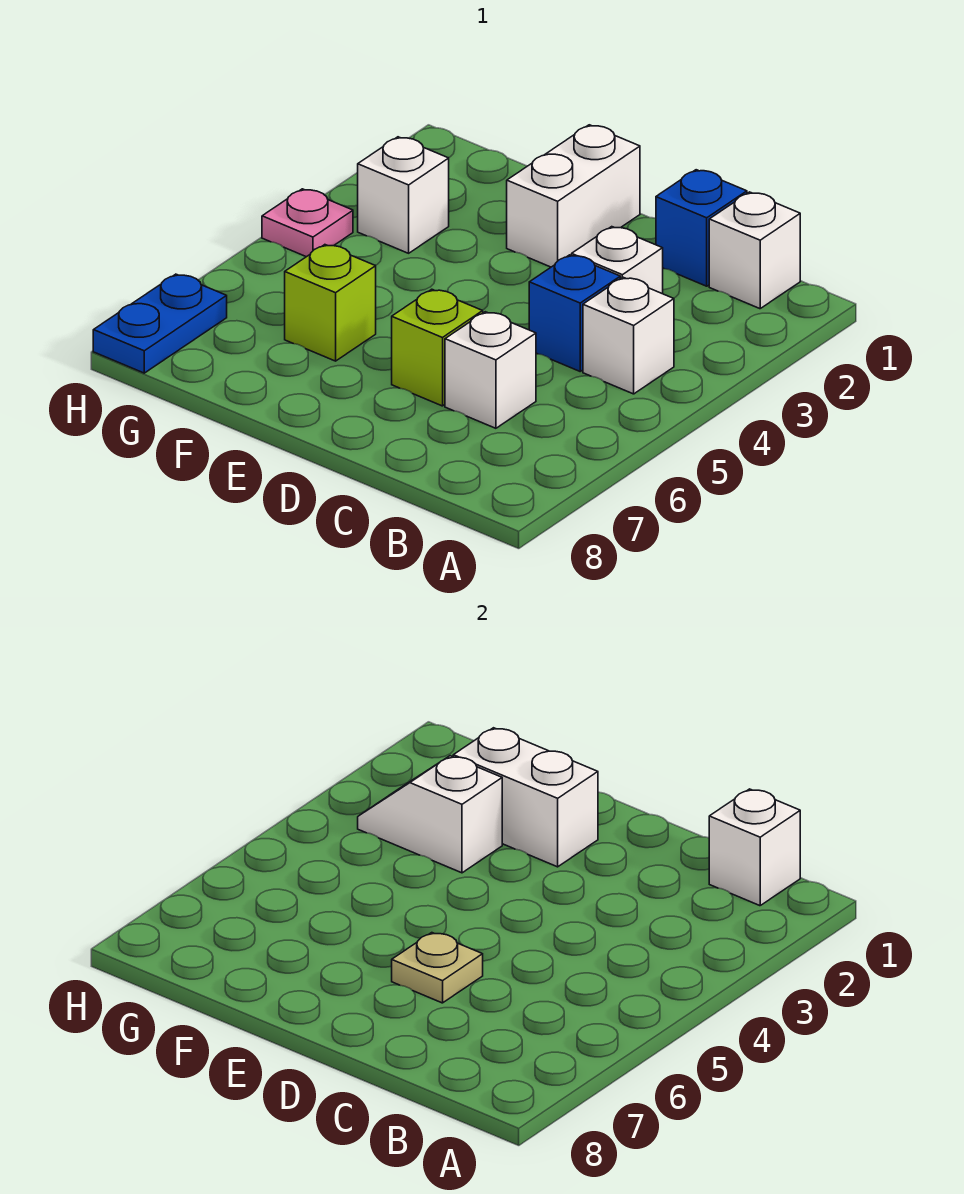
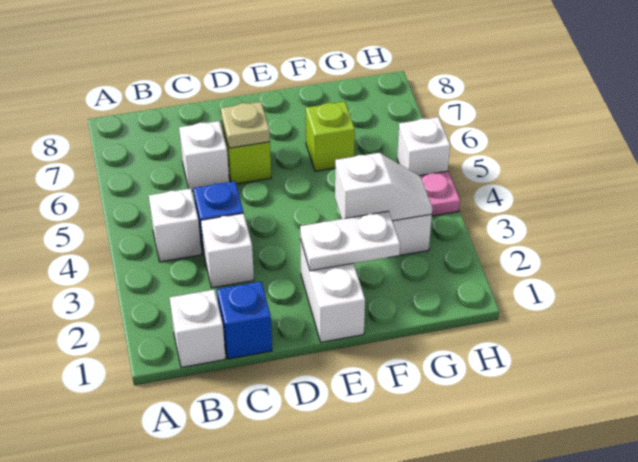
white brick B1 level 2 -> white brick H5 level 1
white brick E2:F2 level 2 -> white plate E2:F2 level 2
blue plate H7:H8 level 1 -> none

